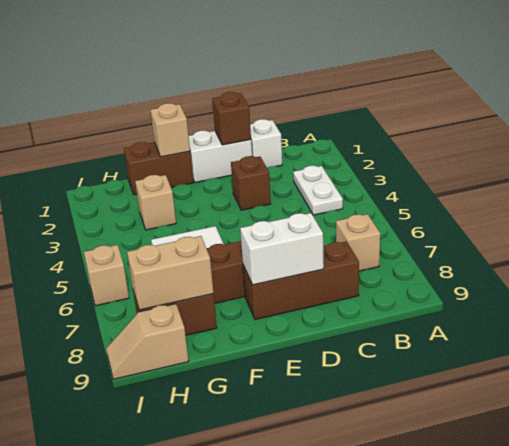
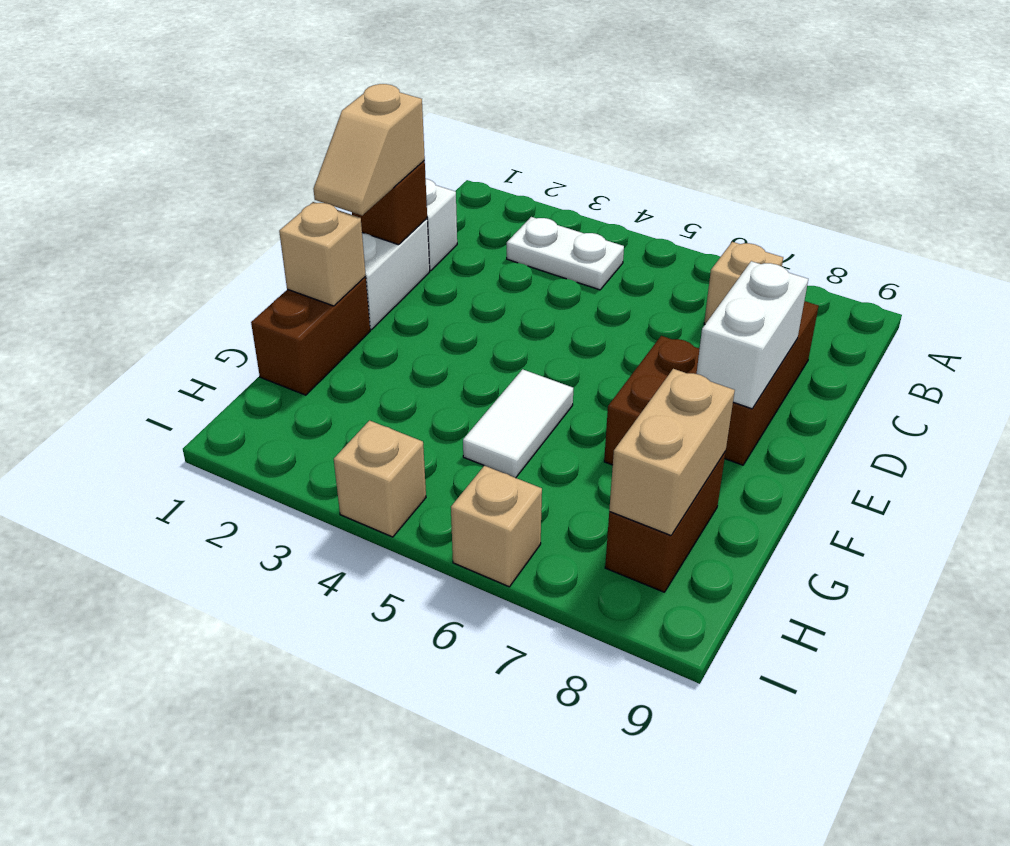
brown brick D3 level 1 -> none
tan brick G3 level 1 -> tan brick I4 level 1
tan slope H9:I9 level 1 top H -> tan slope D1:E1 level 3 top D

